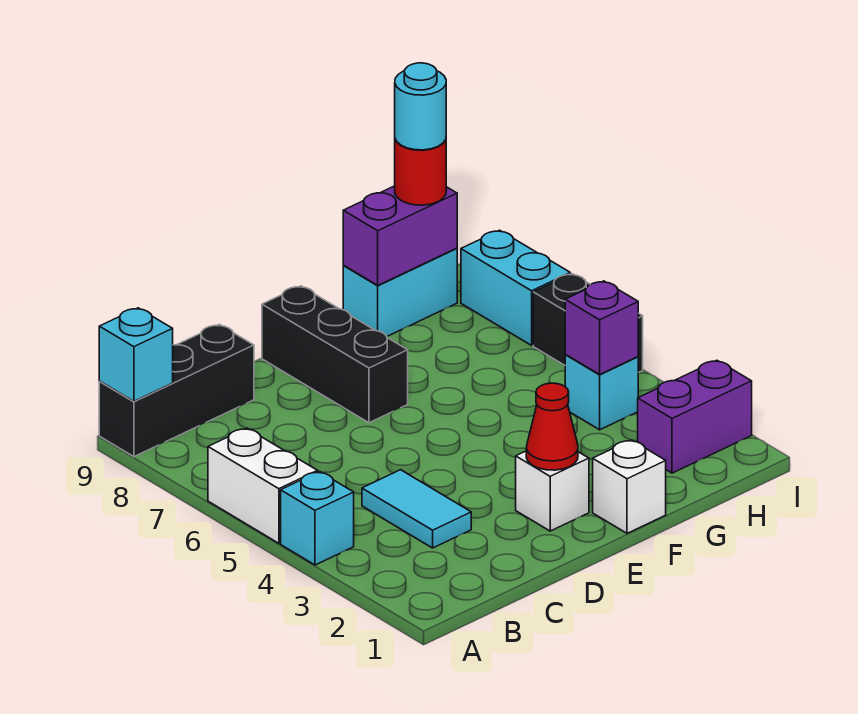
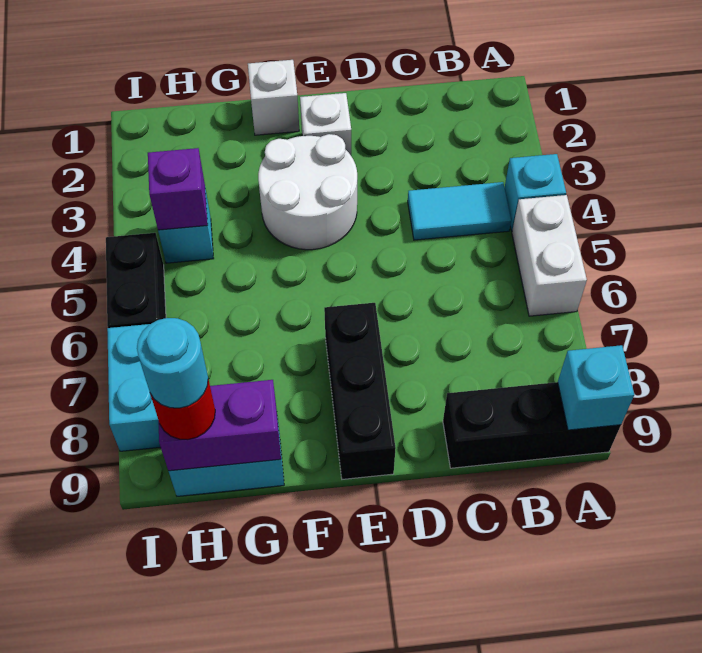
cyan tile C3:C4 level 1 -> cyan tile B4:C4 level 1
red cone E2 level 2 -> none
none -> white round brick E3:F4 level 1
purple brick H2:I2 level 1 -> none

